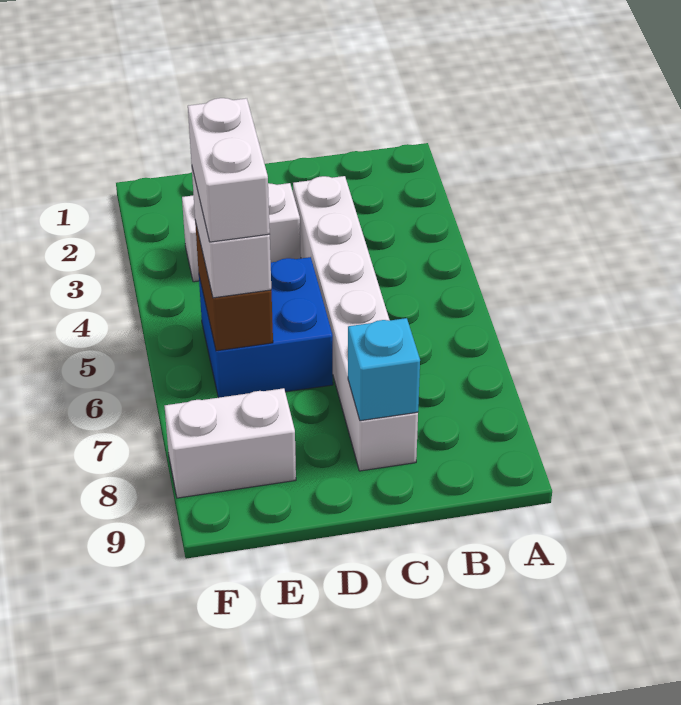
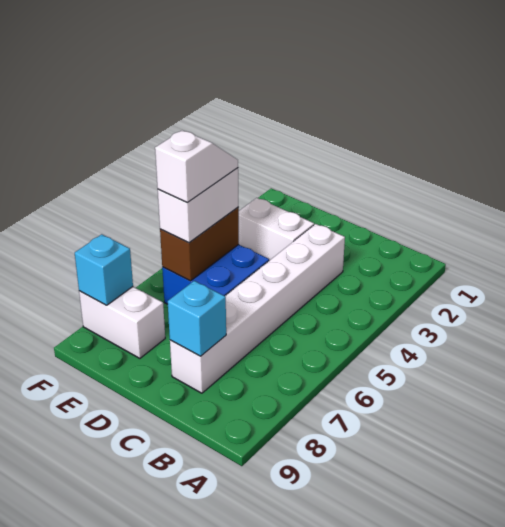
white brick E5:E6 level 4 -> white slope E5:E6 level 4 top 6
none -> cyan brick F8 level 2

